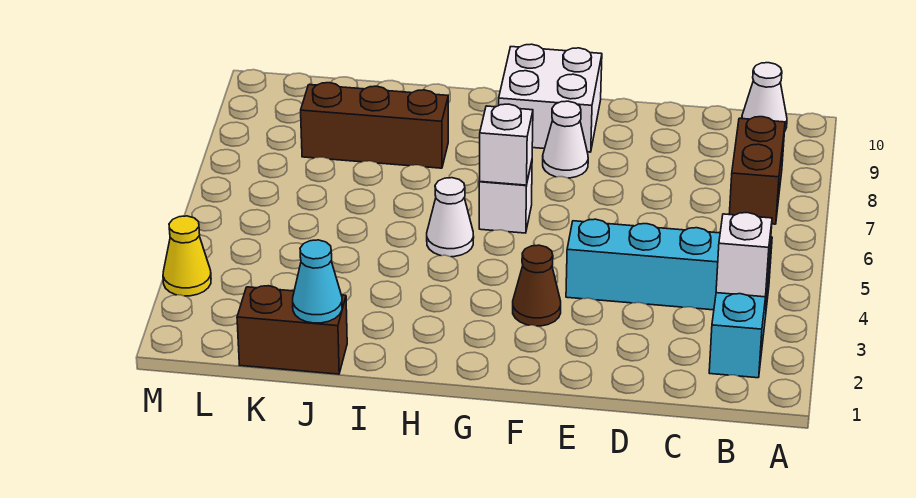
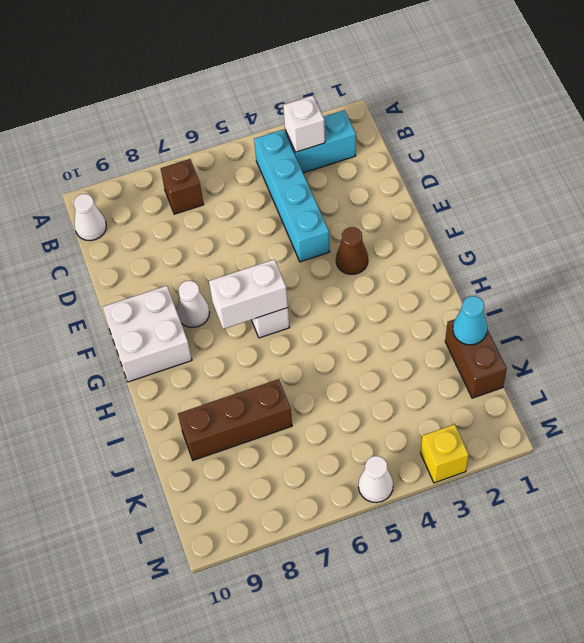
brown brick B7:B8 level 1 -> brown brick B7 level 1
white brick G6 level 2 -> white brick G6:G7 level 2
white cone H5 level 1 -> white cone M5 level 1
brown brick I8:K8 level 1 -> brown brick J7:J9 level 1
yellow cone M3 level 1 -> yellow brick M3 level 1

